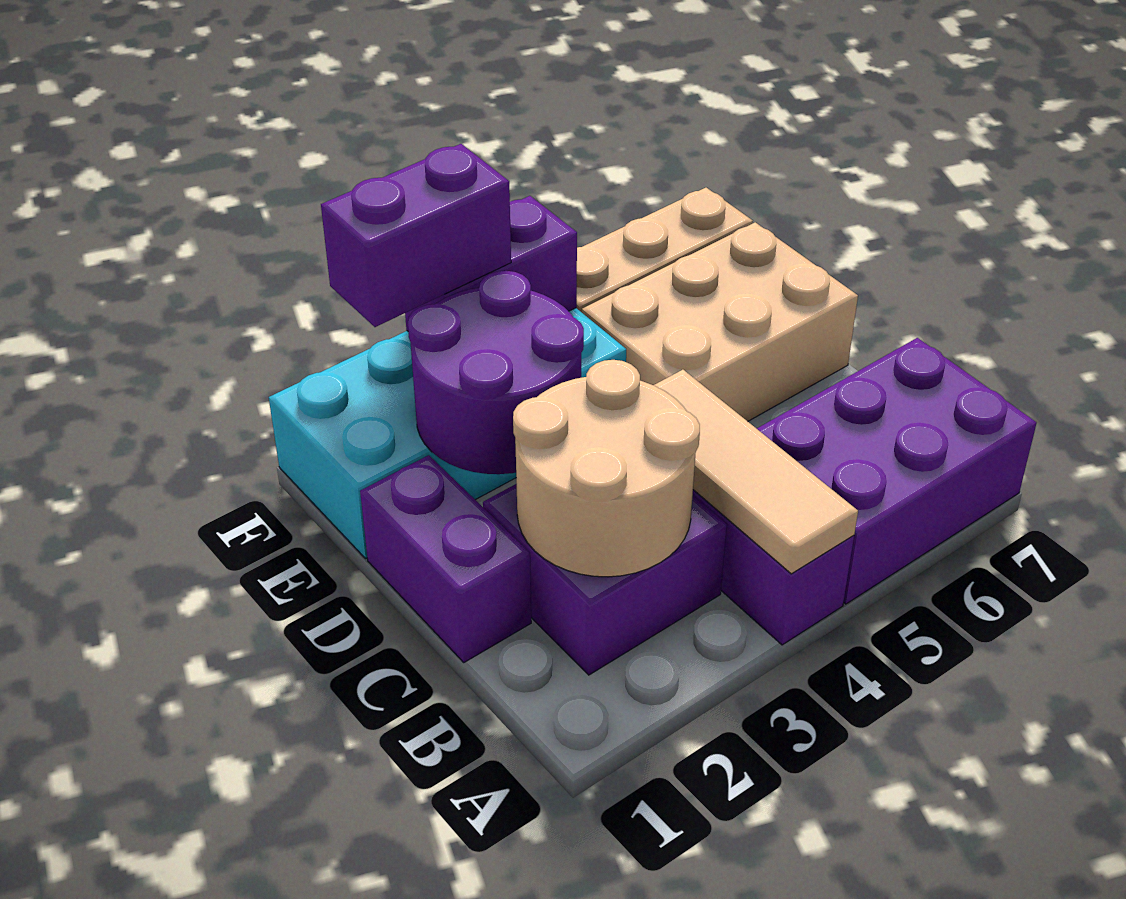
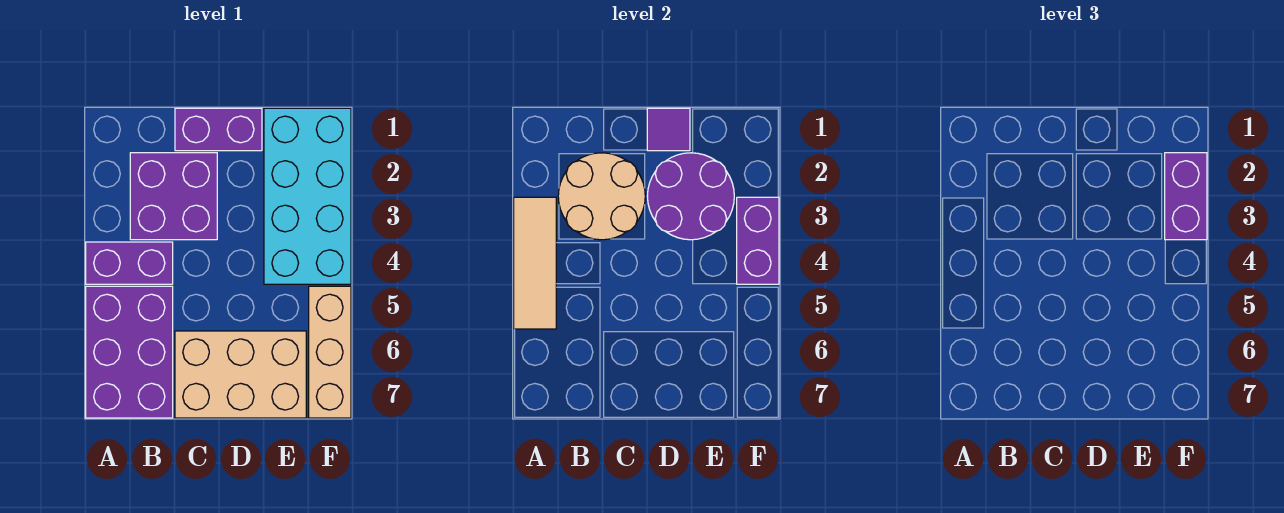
tan tile A4:C4 level 2 -> tan tile A3:A5 level 2
none -> purple tile D1 level 2
tan brick D5:E7 level 1 -> tan brick C6:E7 level 1

